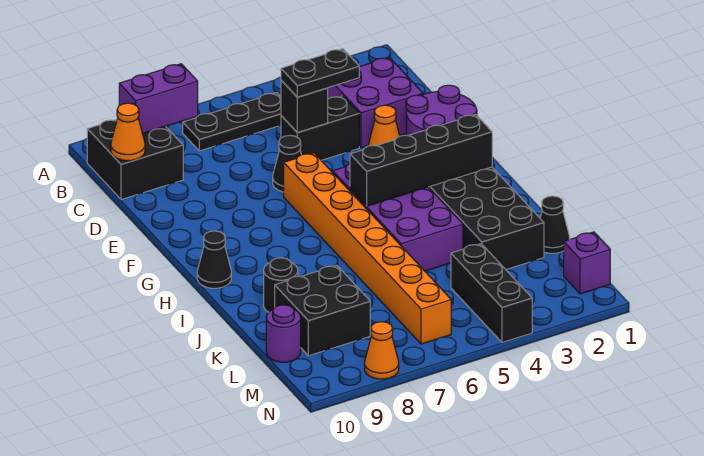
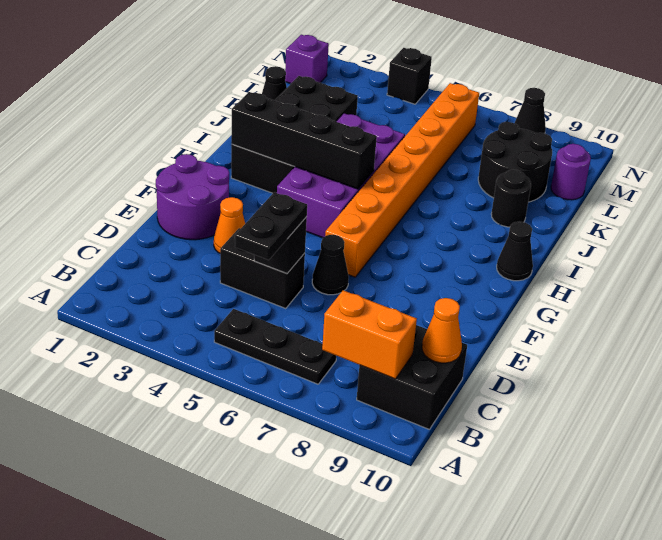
purple brick B8:B9 level 2 -> orange brick B8:B9 level 2
purple brick C2:D3 level 1 -> none
black plate D4:D5 level 3 -> black plate C5:D5 level 3
black brick K8:L9 level 1 -> black round brick K8:L9 level 1
black brick L4:N4 level 1 -> black brick N4 level 1
orange cone N8 level 1 -> black cone N8 level 1

